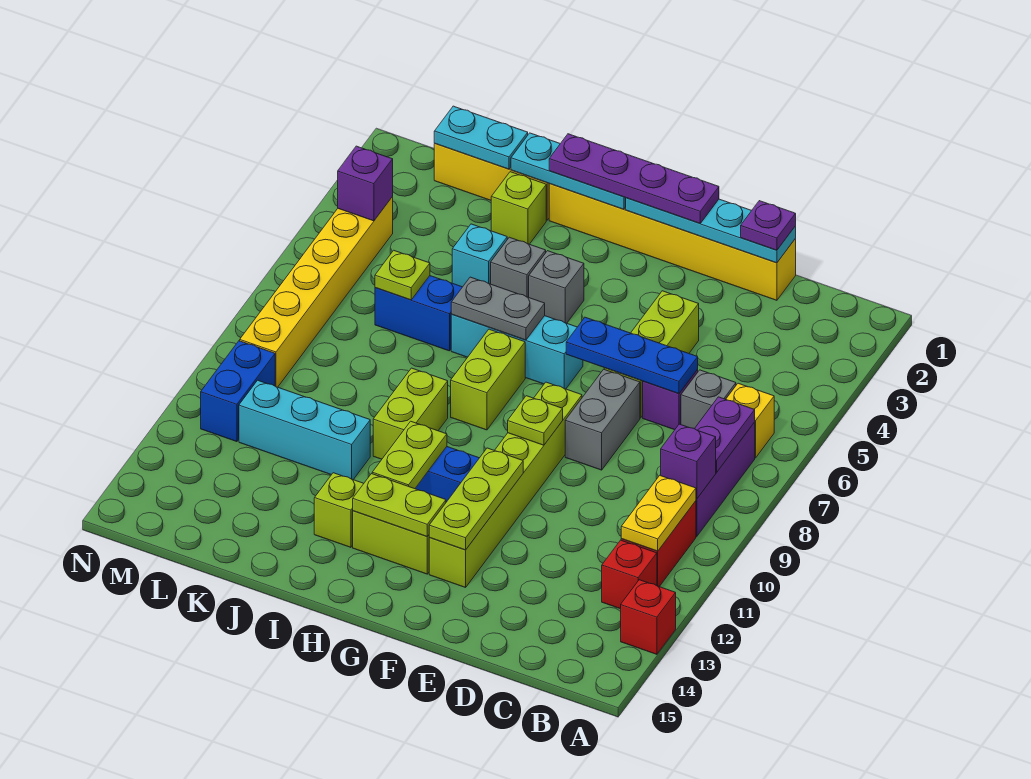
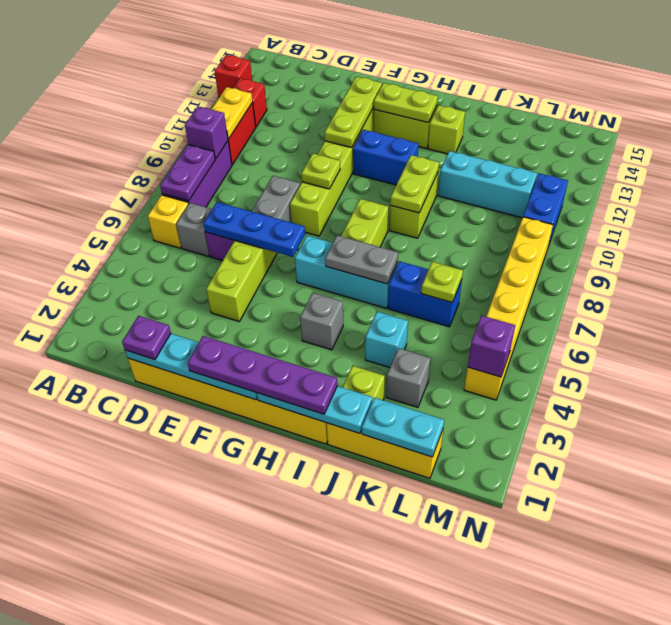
lime plate H11:H12 level 2 -> lime plate I9:I10 level 2
grey brick I4 level 1 -> grey brick K3 level 1

